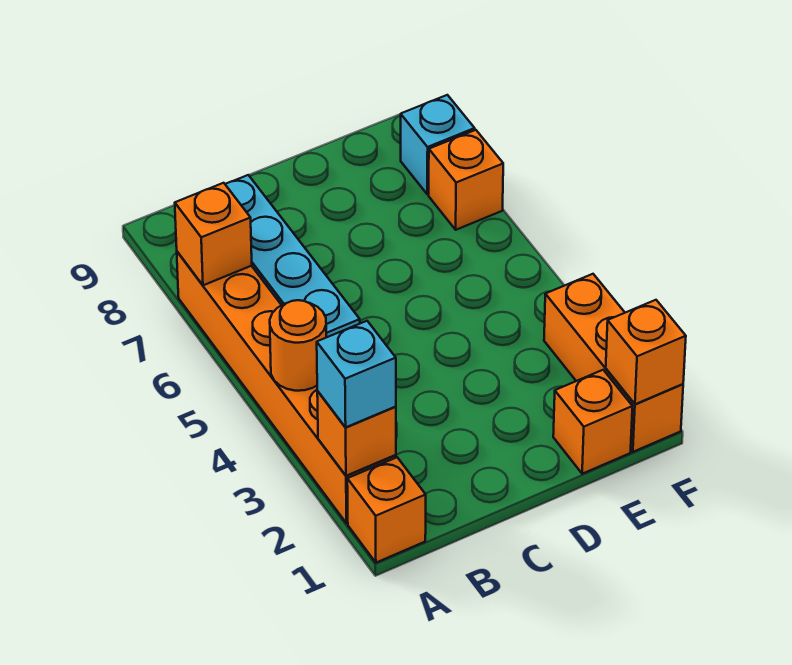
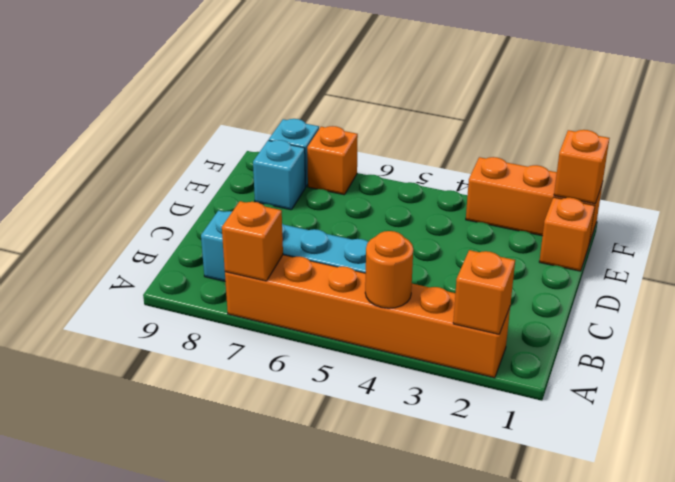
orange brick A1 level 1 -> none
cyan brick A2 level 3 -> cyan brick E8 level 1

